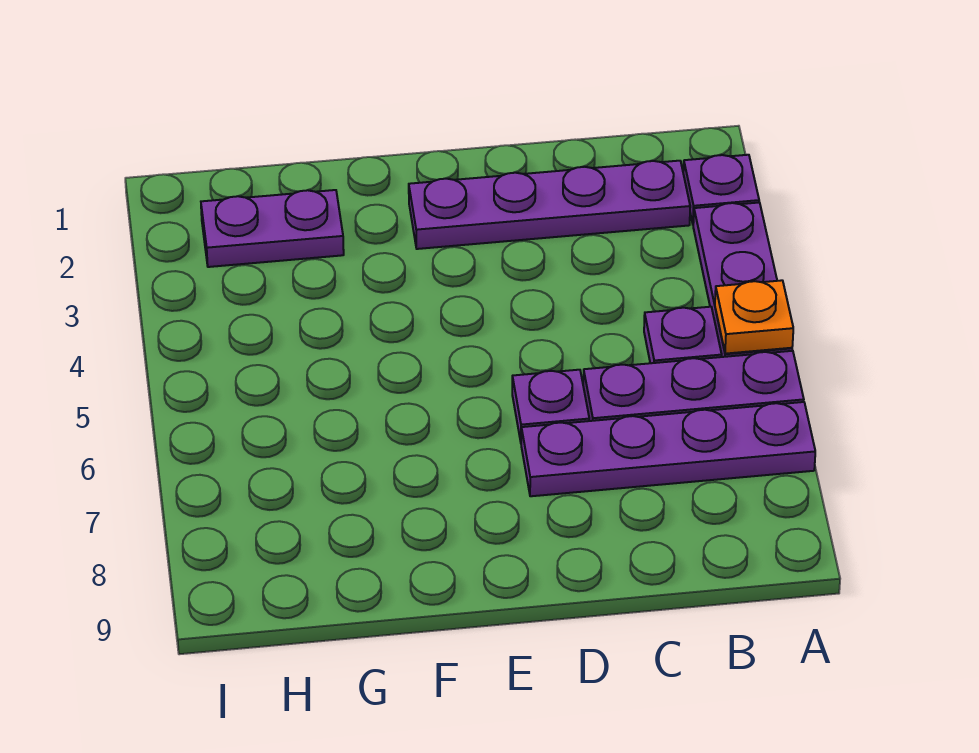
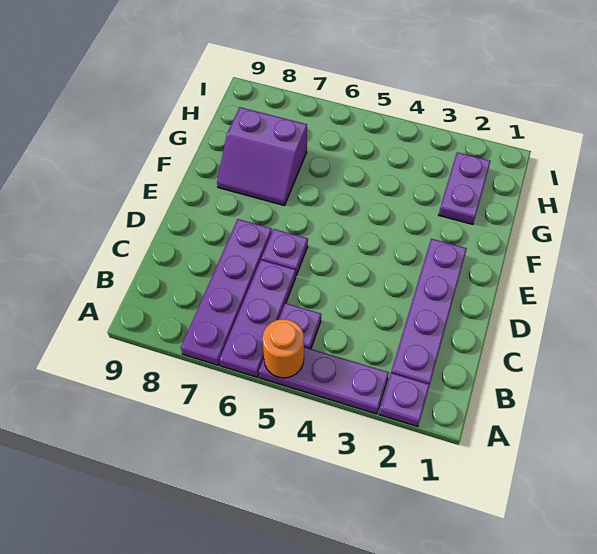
orange plate A5 level 2 -> orange round brick A5 level 2
none -> purple slope F7:G8 level 1 top G

